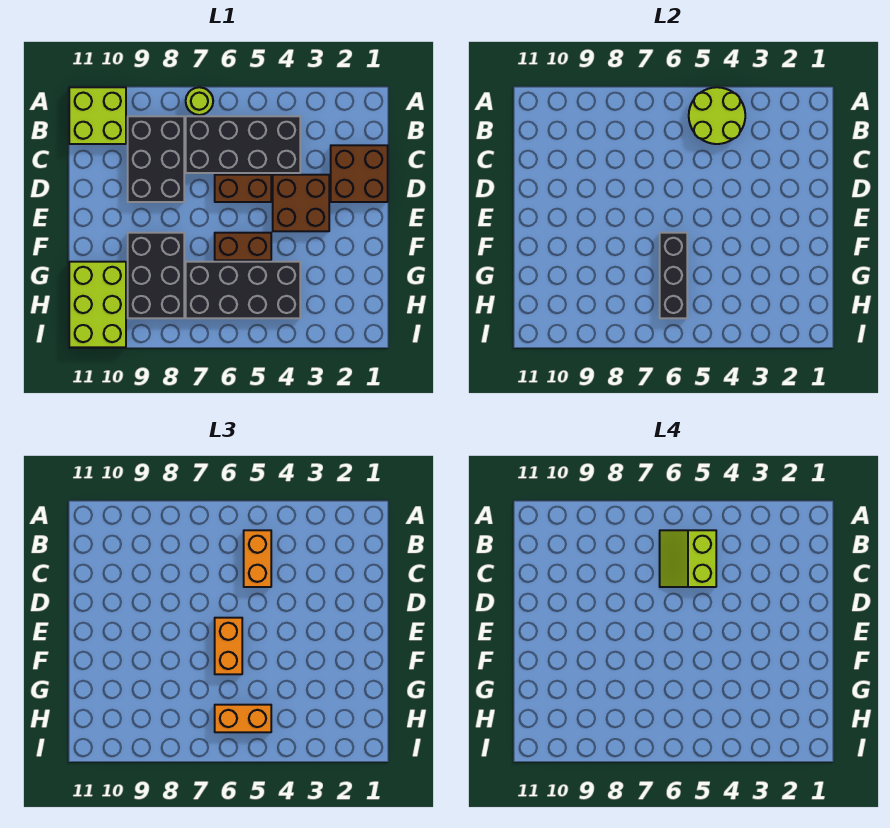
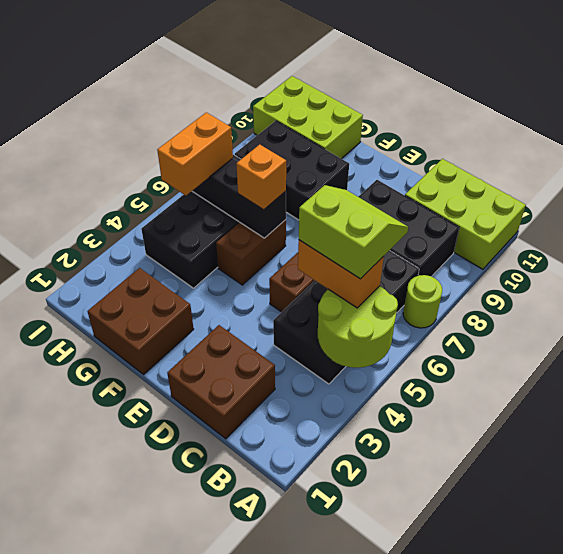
lime brick A10:B11 level 1 -> lime brick A10:C11 level 1
brown brick D3:E4 level 1 -> brown brick F1:G2 level 1
orange brick E6:F6 level 3 -> orange brick F6 level 3

